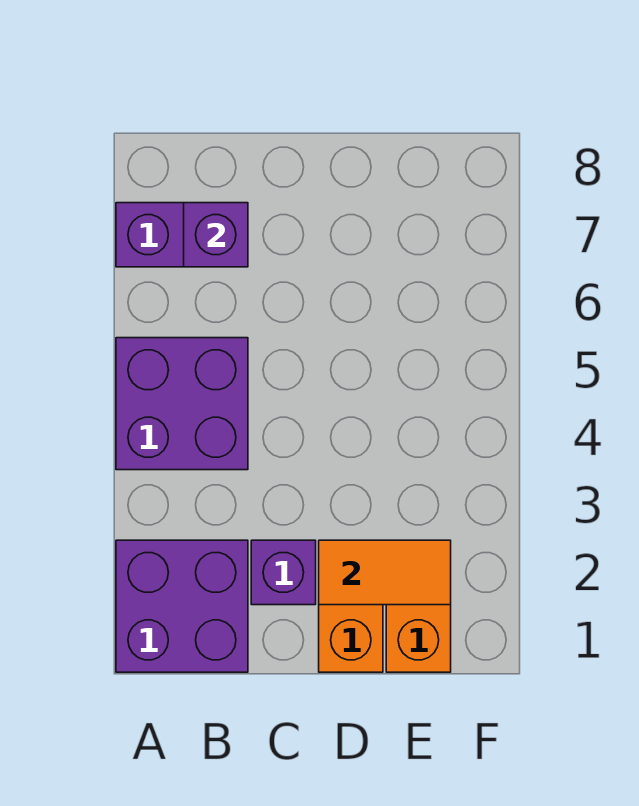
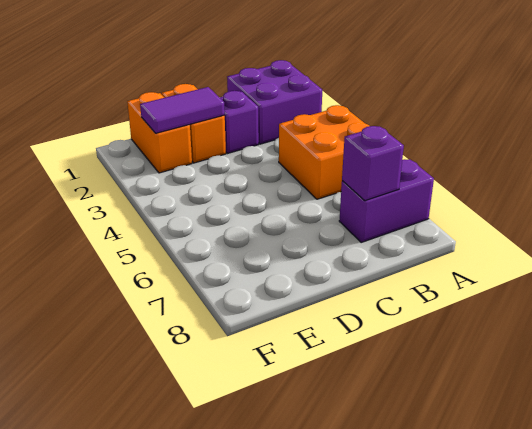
purple brick A4:B5 level 1 -> orange brick A4:B5 level 1
orange tile D2:E2 level 2 -> purple tile D2:E2 level 2

